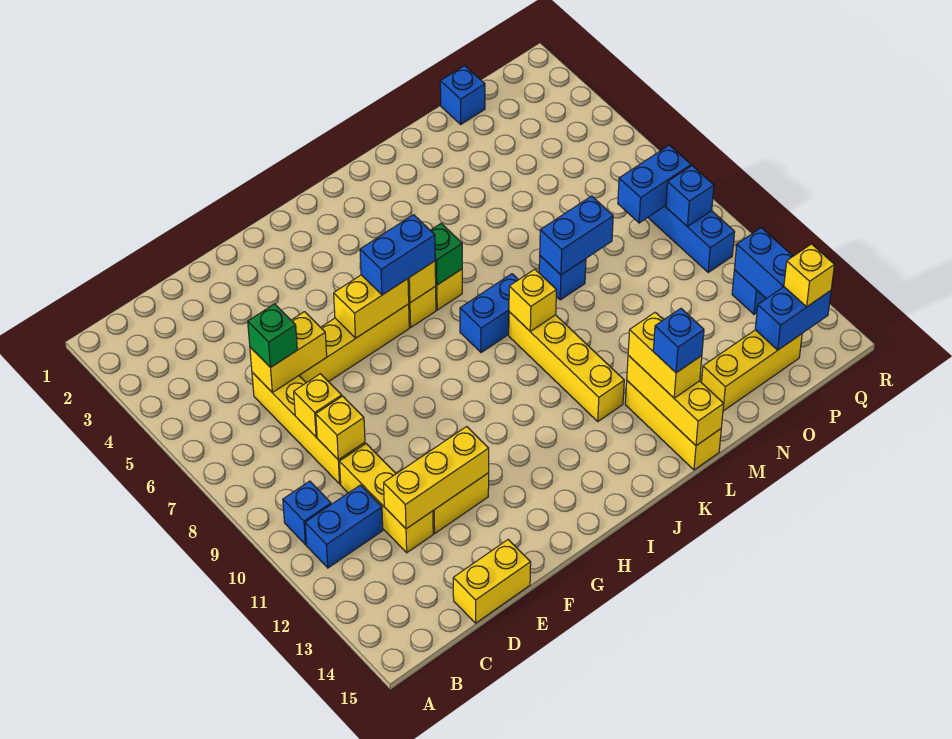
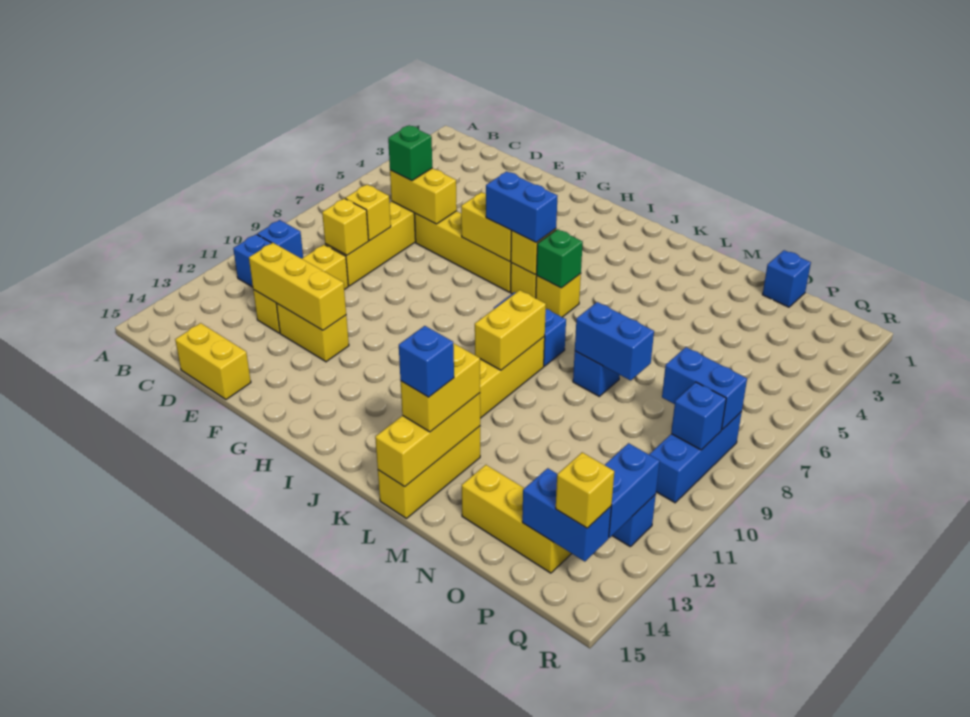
yellow brick K9 level 2 -> yellow brick K9:K10 level 2

